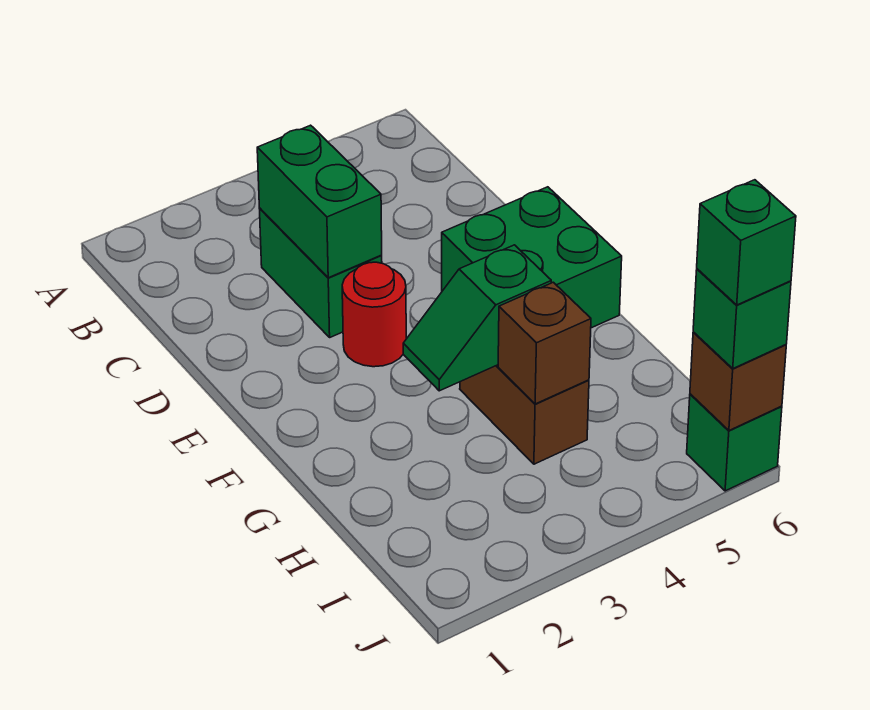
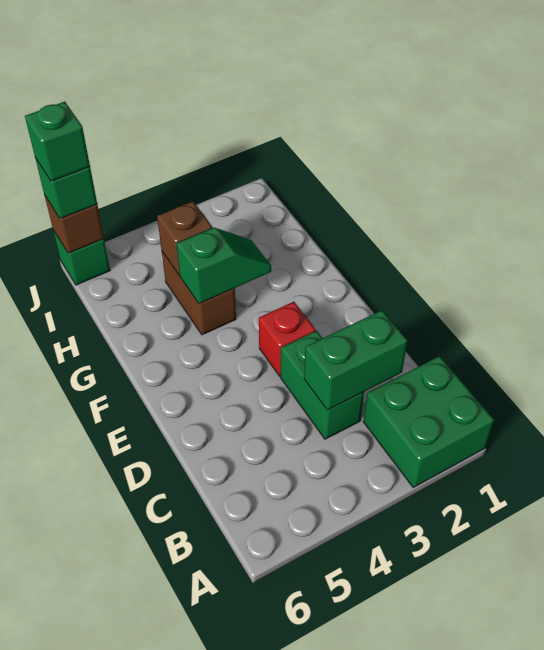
green brick C3:D3 level 2 -> green brick C2:C3 level 2
red round brick E3 level 1 -> red brick E3 level 1
green brick E5:F6 level 1 -> green brick A1:B2 level 1

